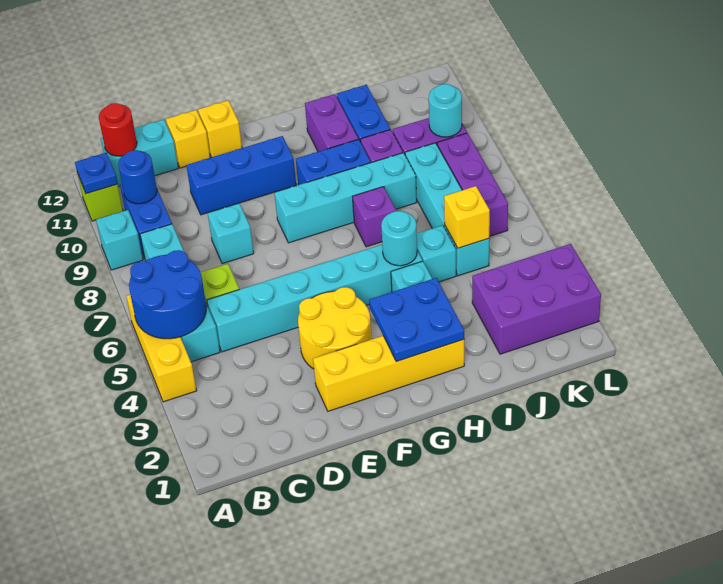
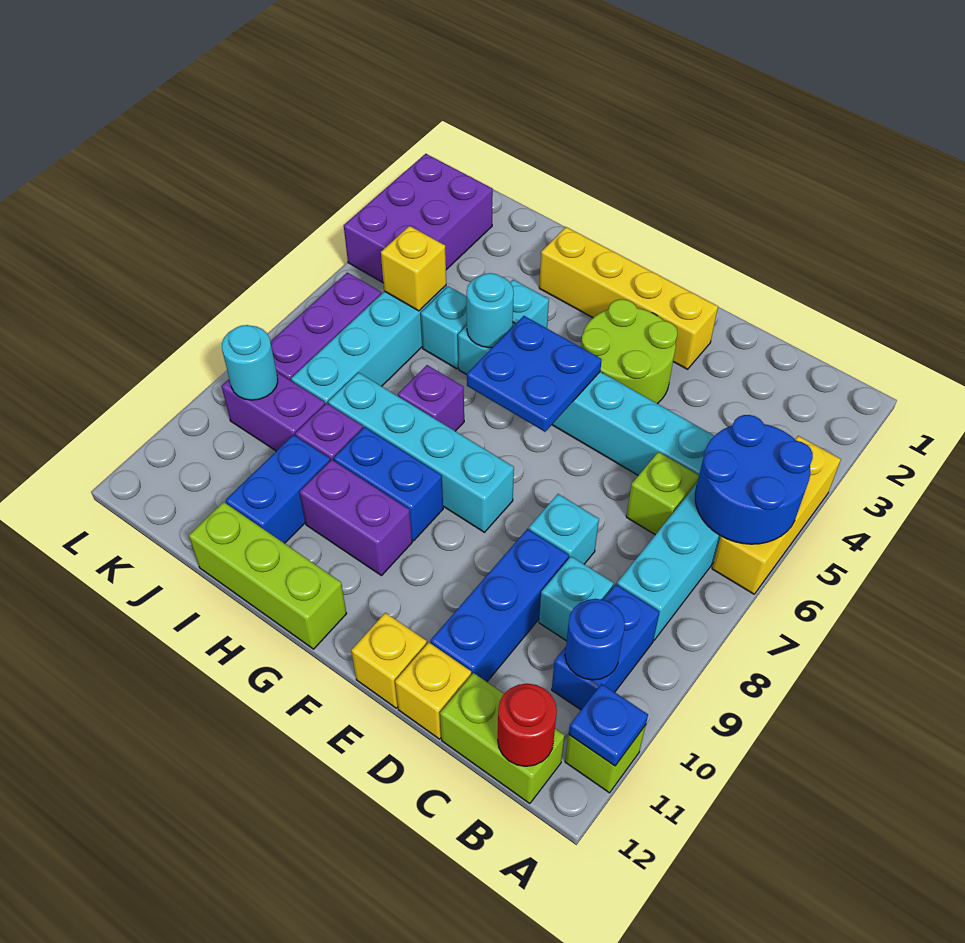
cyan brick A9 level 1 -> cyan brick C9 level 1
cyan brick B12:C12 level 1 -> lime brick B12:C12 level 1
blue brick D10:F10 level 1 -> blue brick D9:D11 level 1
yellow round brick E3:F4 level 1 -> lime round brick E3:F4 level 1
blue plate G2:H3 level 2 -> blue plate F5:G6 level 2
none -> lime brick G12:I12 level 1
purple brick H10:H11 level 1 -> purple brick G10:H10 level 1
purple brick J2:L3 level 1 -> purple brick K2:L4 level 1

